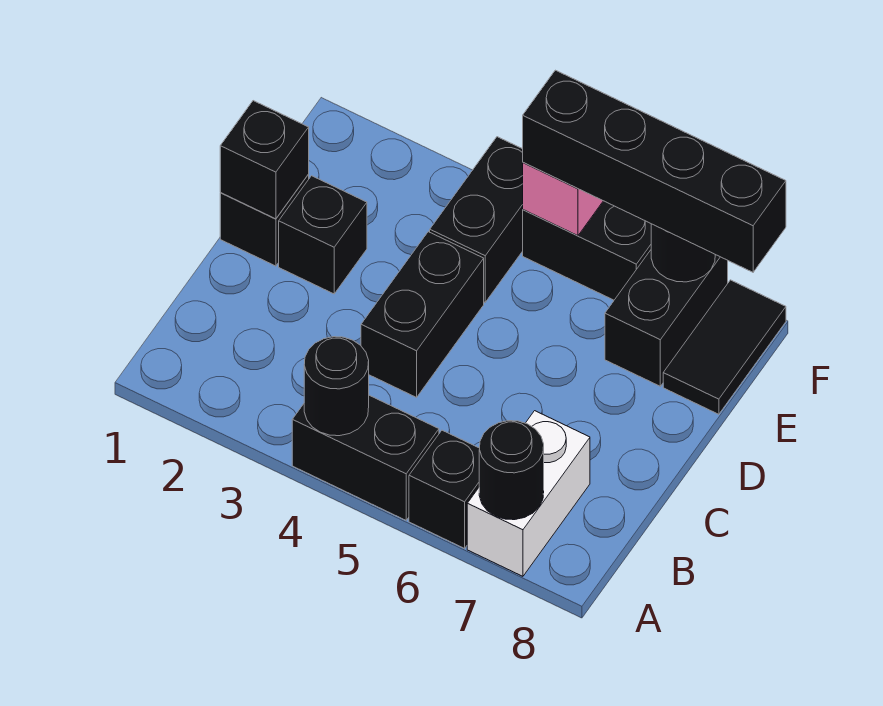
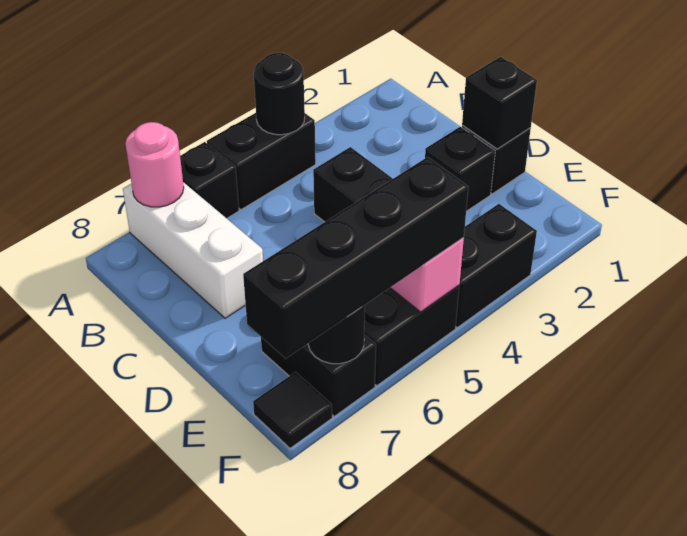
white brick A7:B7 level 1 -> white brick A7:C7 level 1
black round brick A7 level 2 -> pink round brick A7 level 2
black brick E4:F4 level 1 -> black brick F3:F4 level 1
black tile E8:F8 level 1 -> black tile F8 level 1

